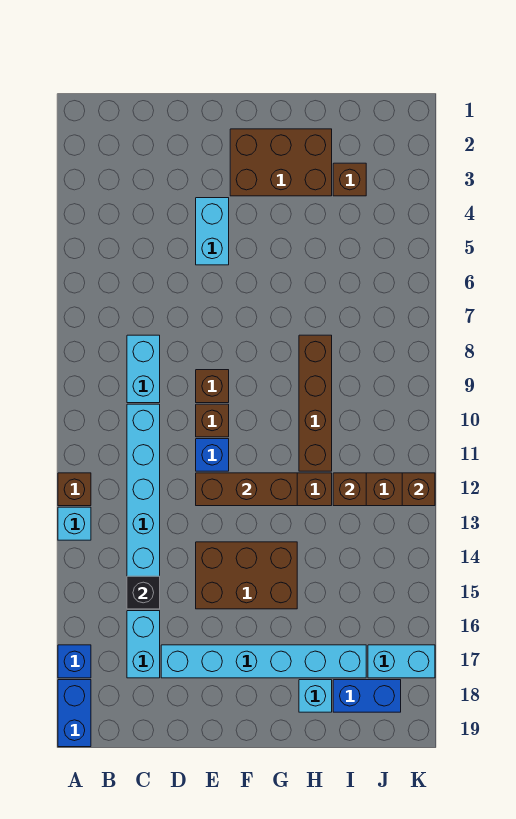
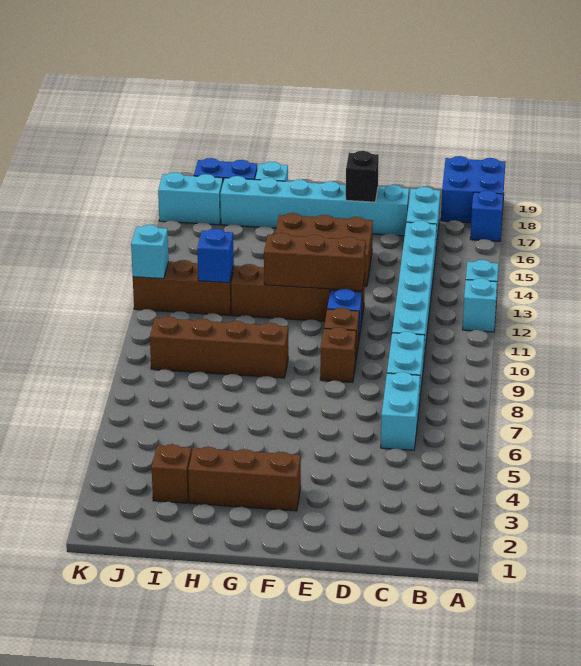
brown brick A12 level 1 -> cyan brick A12 level 1
blue brick A18:A19 level 1 -> blue brick A18:B19 level 1
black brick C15 level 2 -> black brick E17 level 2
cyan brick E4:E5 level 1 -> cyan brick C6:C7 level 1
brown brick F2:H3 level 1 -> brown brick F3:H3 level 1
brown brick H8:H11 level 1 -> brown brick G9:J9 level 1
brown brick I12 level 2 -> blue brick I12 level 2
brown brick K12 level 2 -> cyan brick K12 level 2

